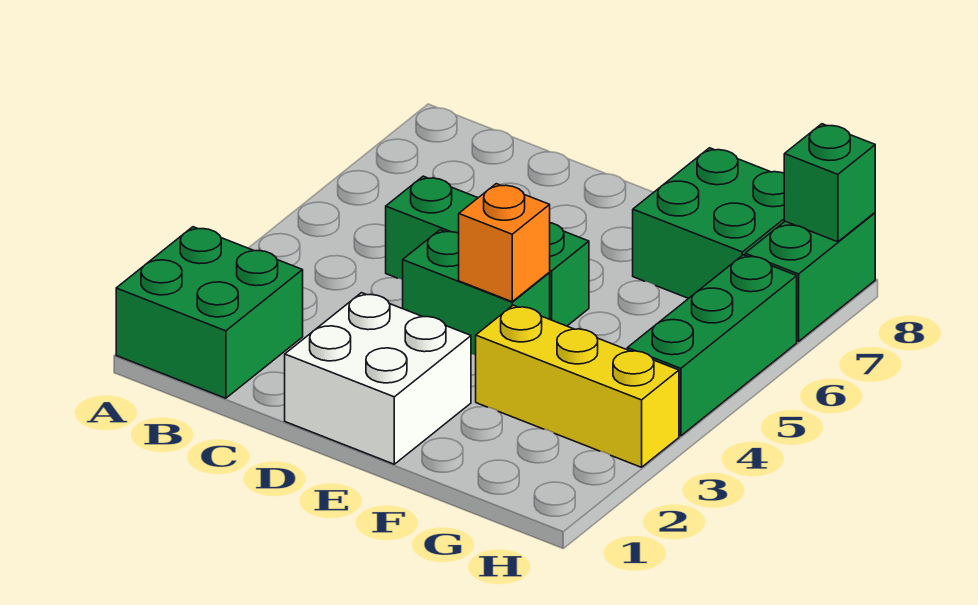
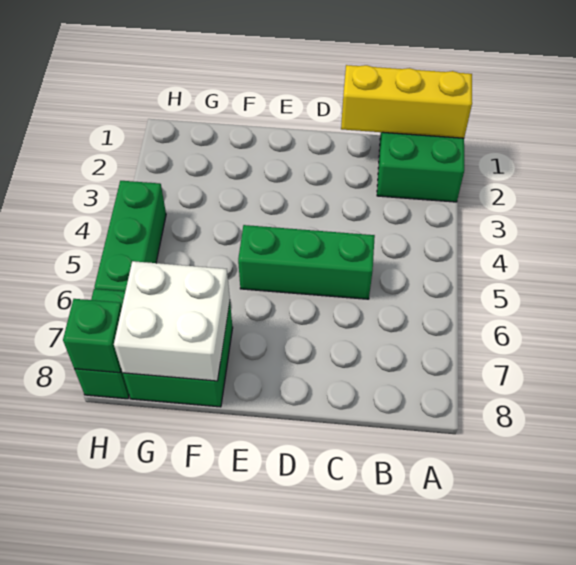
white brick D1:E2 level 1 -> white brick F7:G8 level 2
green brick D4:E4 level 1 -> none
orange brick E4 level 2 -> none
yellow brick F3:H3 level 1 -> yellow brick A1:C1 level 2

